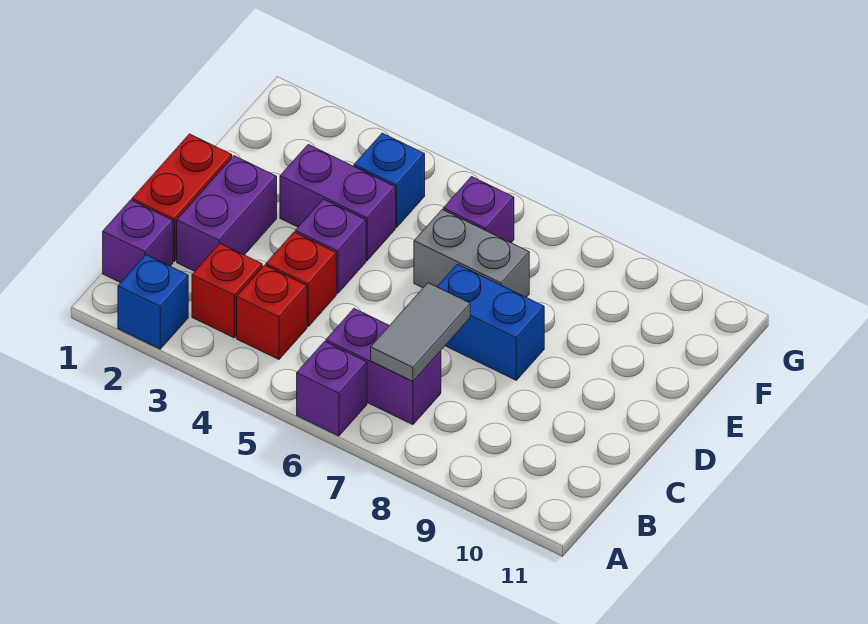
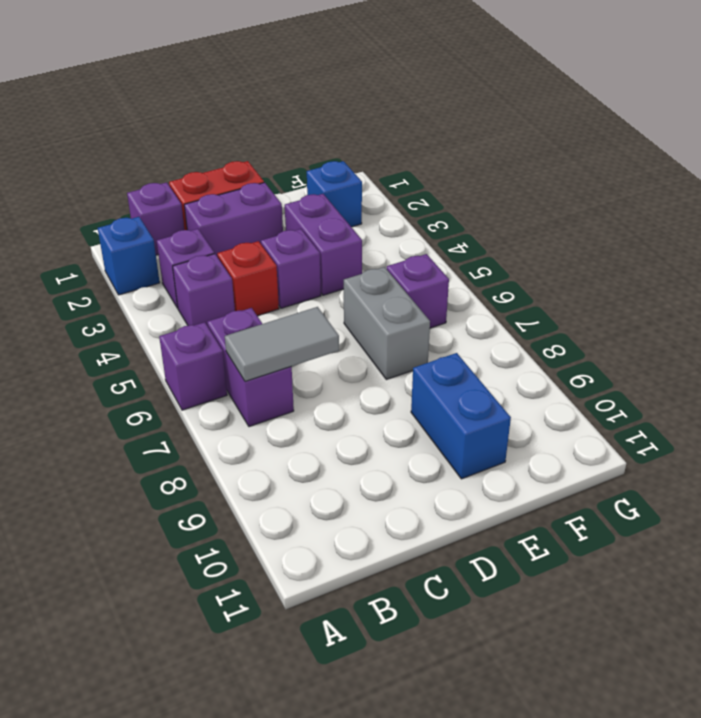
red brick B3 level 1 -> purple brick B3 level 1
red brick B4 level 1 -> purple brick B4 level 1
blue brick D7:D8 level 1 -> blue brick E9:E10 level 1
blue brick F4 level 1 -> blue brick F2 level 1

